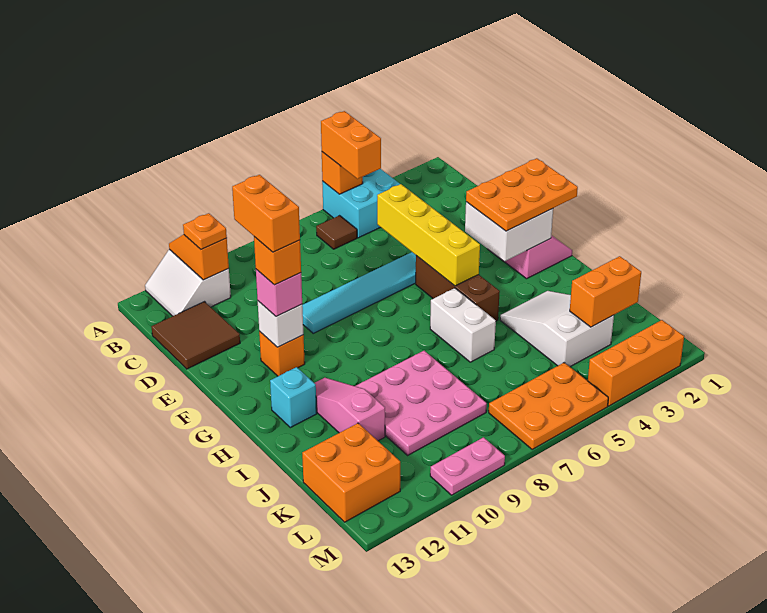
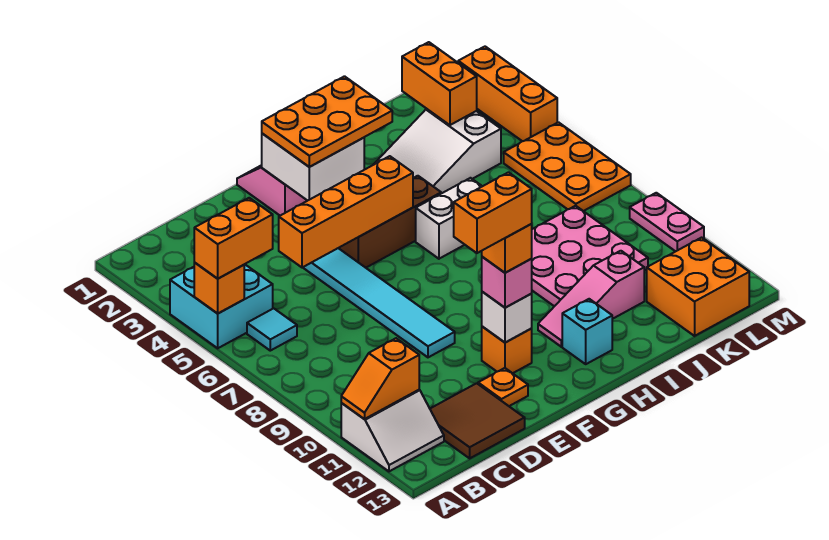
brown tile B6 level 1 -> cyan tile B6 level 1
orange plate B11 level 3 -> orange plate E12 level 1
yellow brick D5:G5 level 2 -> orange brick D5:G5 level 2
orange plate F1:G3 level 3 -> orange plate F2:H3 level 3

